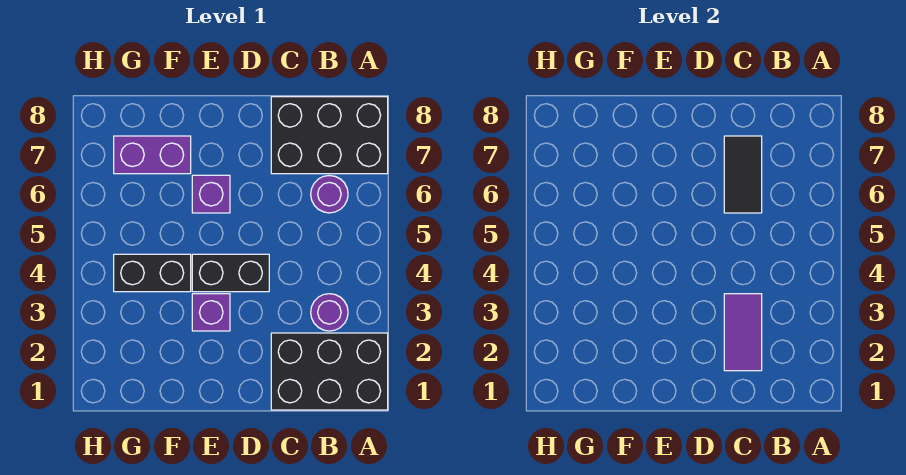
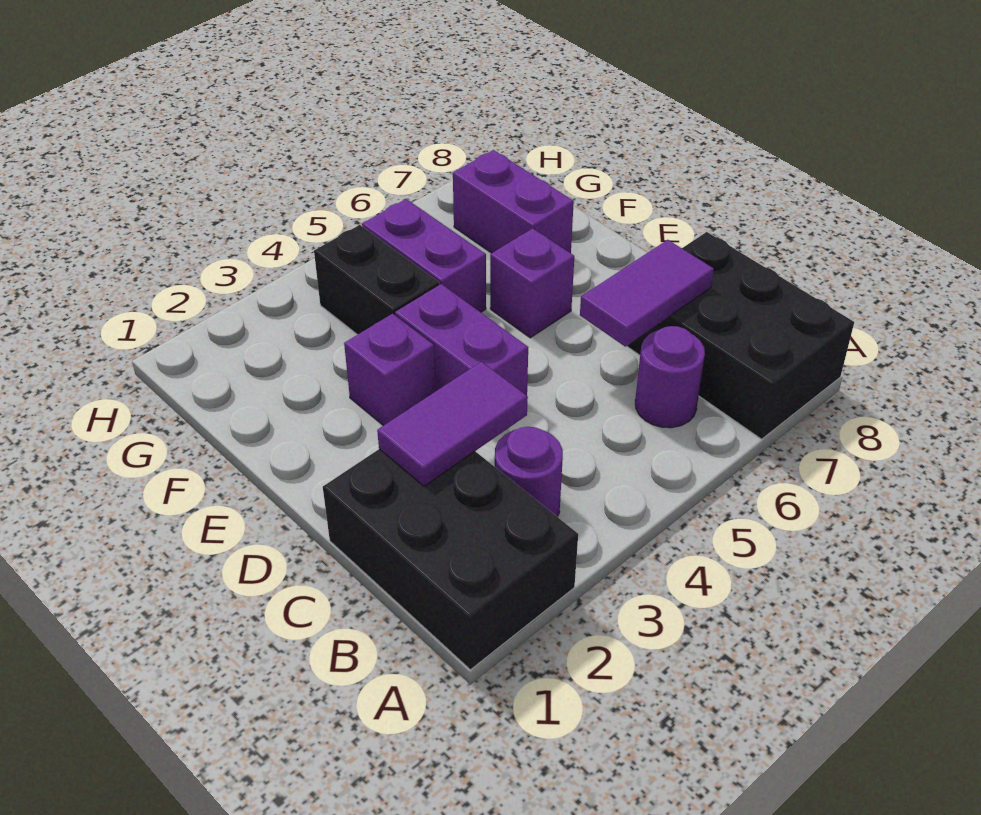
black tile C6:C7 level 2 -> purple tile C6:C7 level 2
black brick D4:E4 level 1 -> purple brick D4:E4 level 1
none -> purple brick F5:G5 level 1

